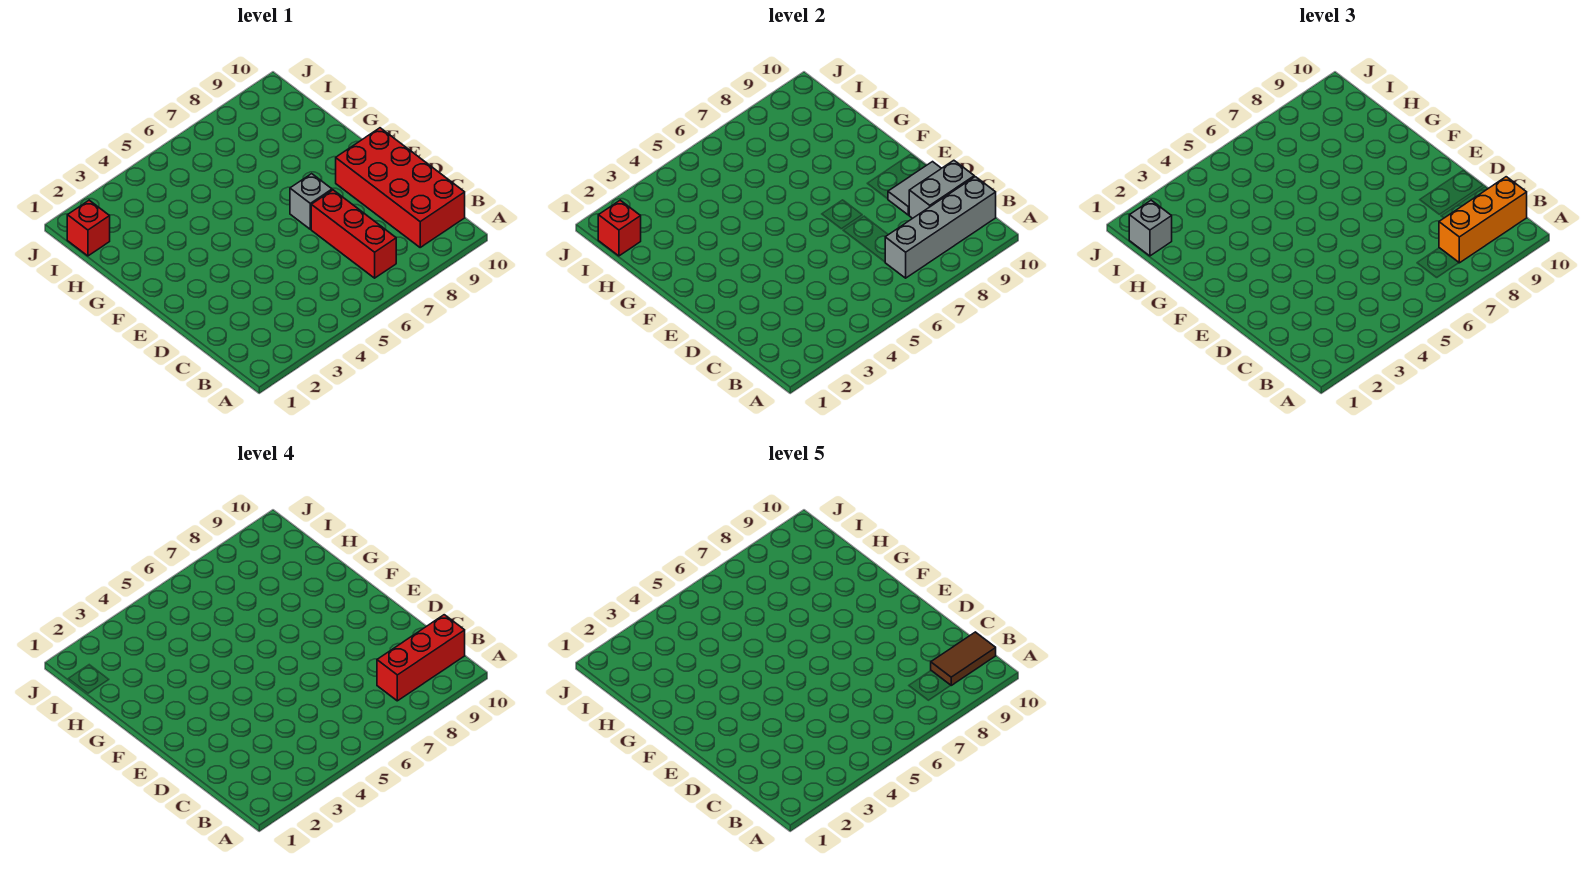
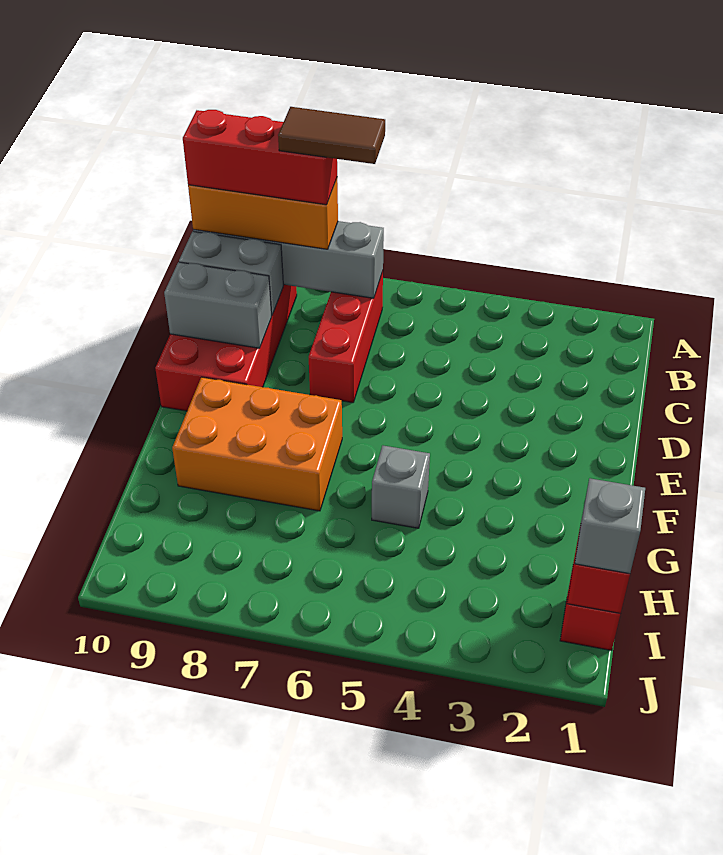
brown tile B9:B10 level 5 -> brown tile B7:B8 level 5
grey tile D9:D10 level 2 -> grey brick D9:D10 level 2
grey brick E7 level 1 -> grey brick G5 level 1
none -> orange brick F7:G9 level 1

